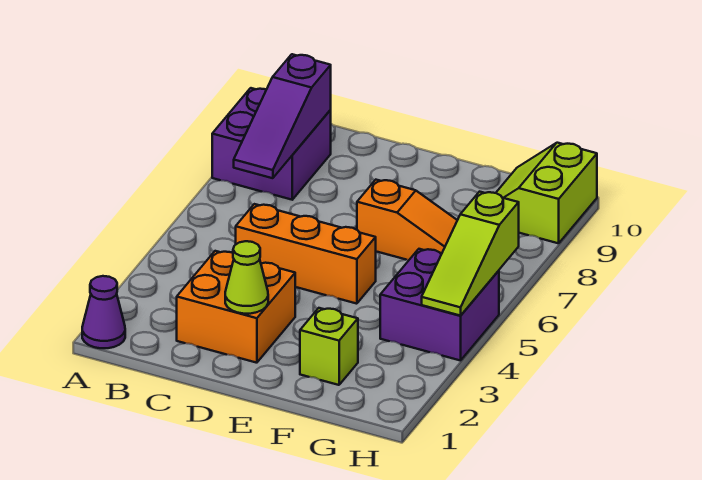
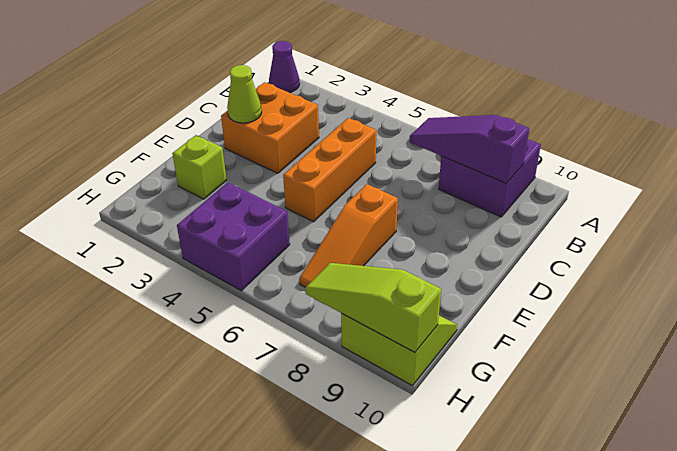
lime slope H4:H6 level 2 top 6 -> lime slope H8:H10 level 2 top 10

